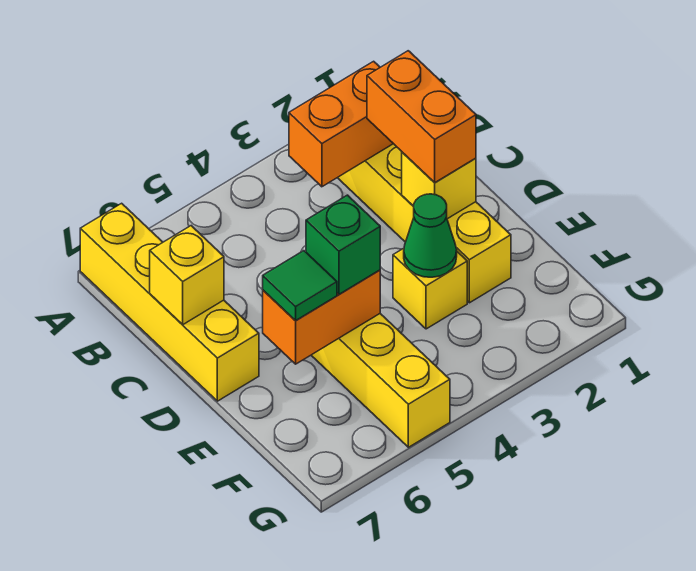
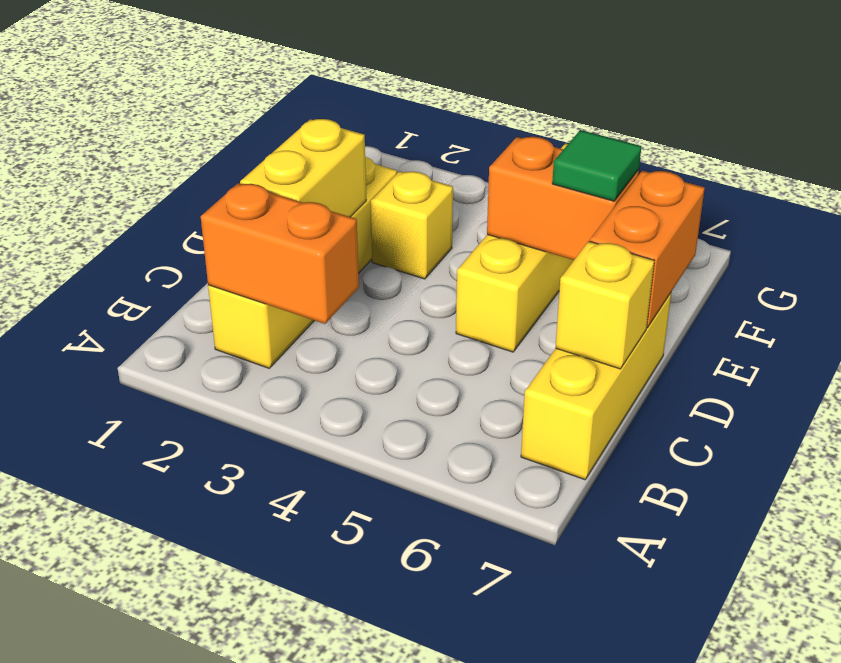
yellow brick A7:D7 level 1 -> yellow brick B7:D7 level 1
orange brick C2:D2 level 3 -> orange brick D7:E7 level 2
yellow brick D2 level 2 -> yellow brick C2:D2 level 2
green cone E3 level 2 -> none
green brick E5 level 3 -> none

